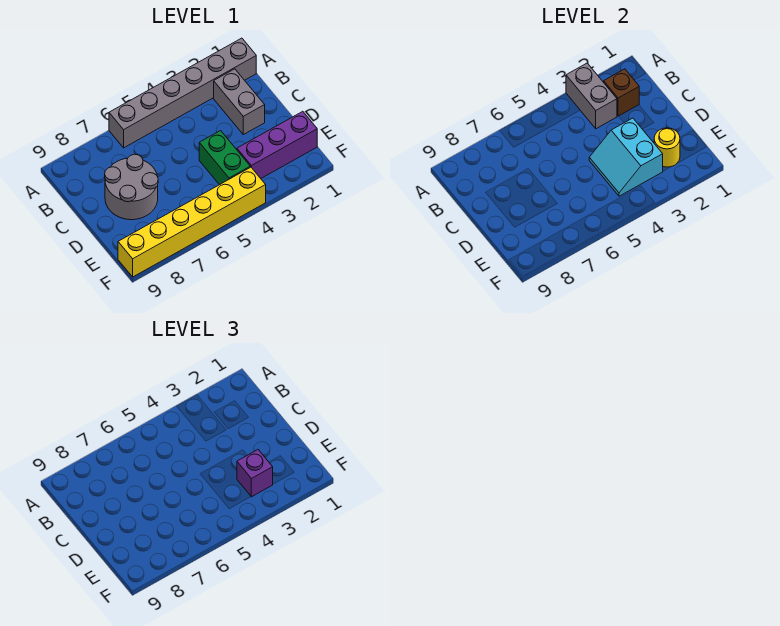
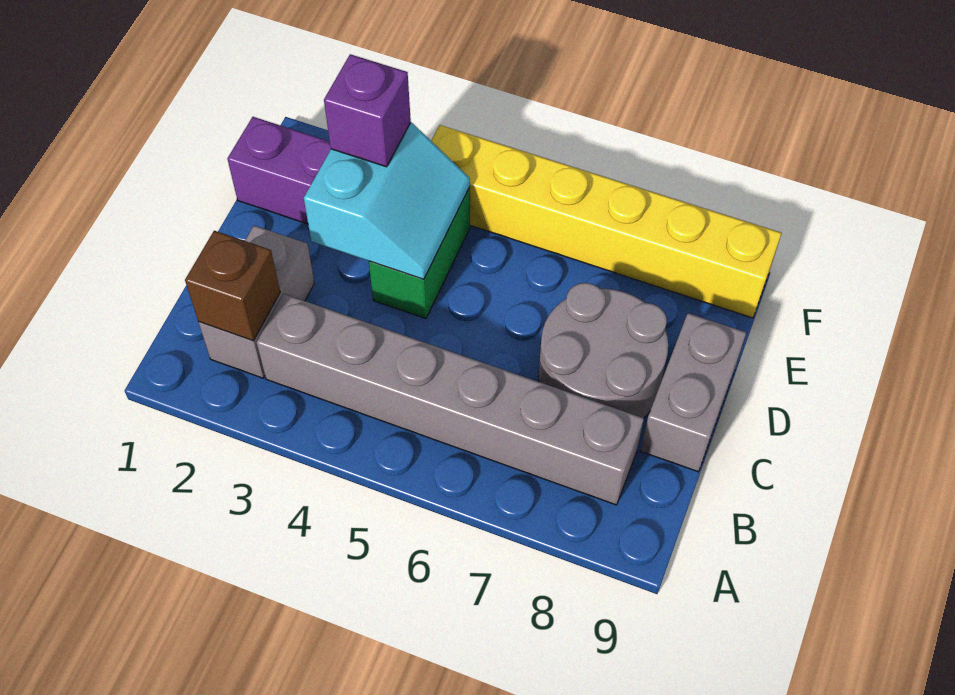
grey brick A1:A6 level 1 -> grey brick B3:B8 level 1
grey brick A3:B3 level 2 -> grey brick C9:D9 level 1
yellow round brick E2 level 2 -> none

